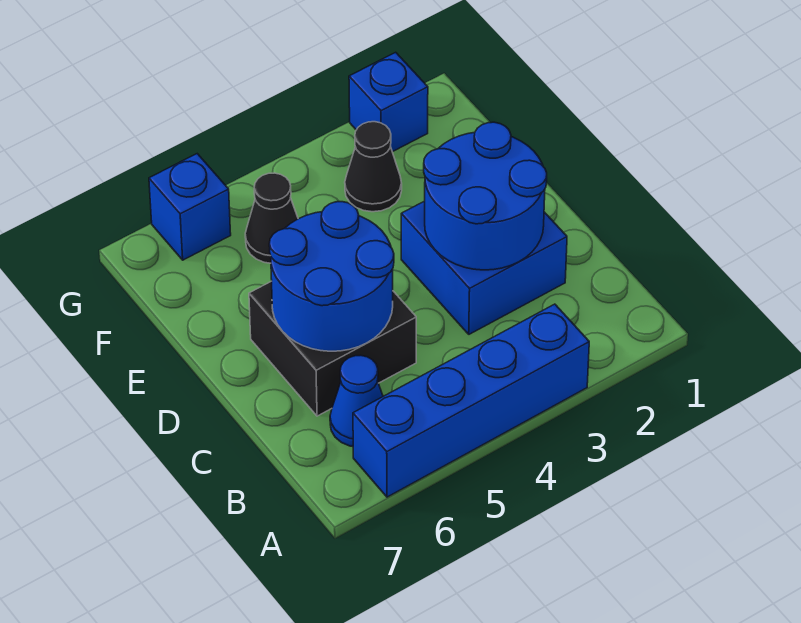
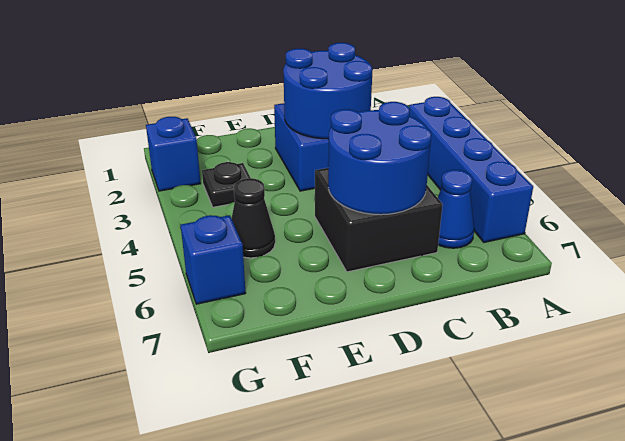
black cone F3 level 1 -> black plate F3 level 1

